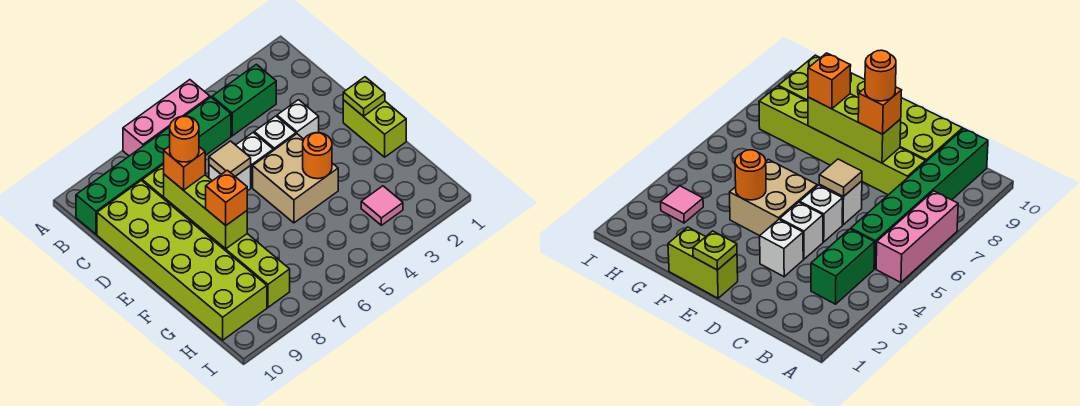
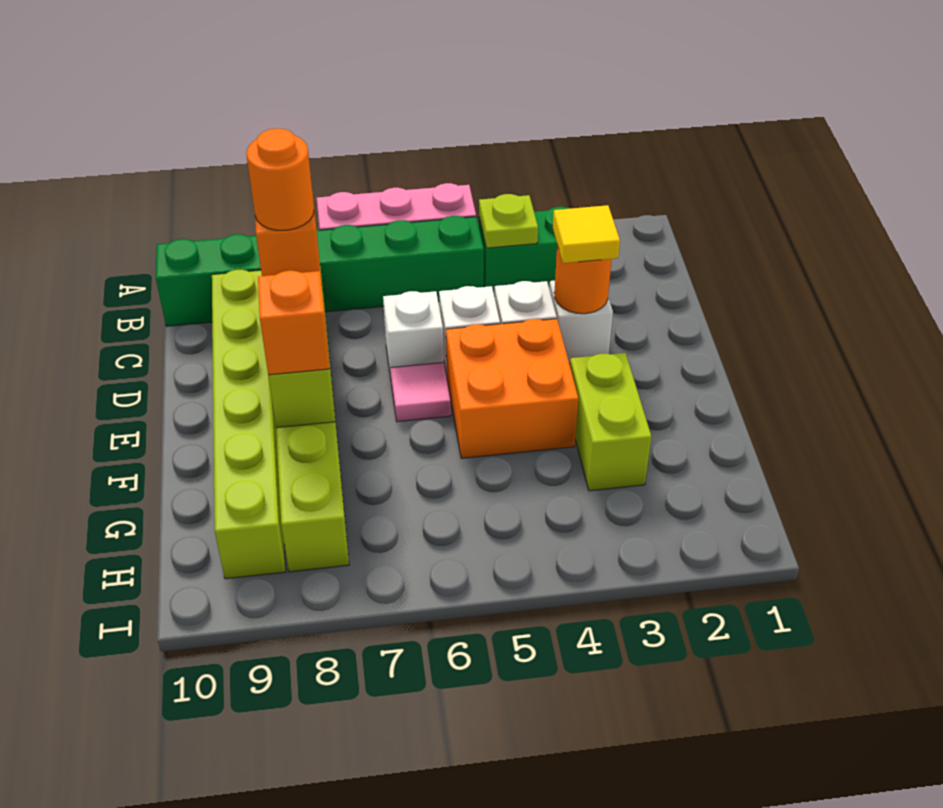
lime brick C9:H10 level 1 -> lime brick C9:H9 level 1
none -> yellow tile D3 level 3
tan tile D6 level 2 -> none
lime brick E1:F1 level 1 -> lime brick F3:G3 level 1
lime plate E1 level 2 -> lime plate B4 level 2
tan brick E4:F5 level 1 -> orange brick E4:F5 level 1
orange round brick F4 level 2 -> orange round brick D3 level 2
pink tile H3 level 1 -> pink tile E6 level 1

